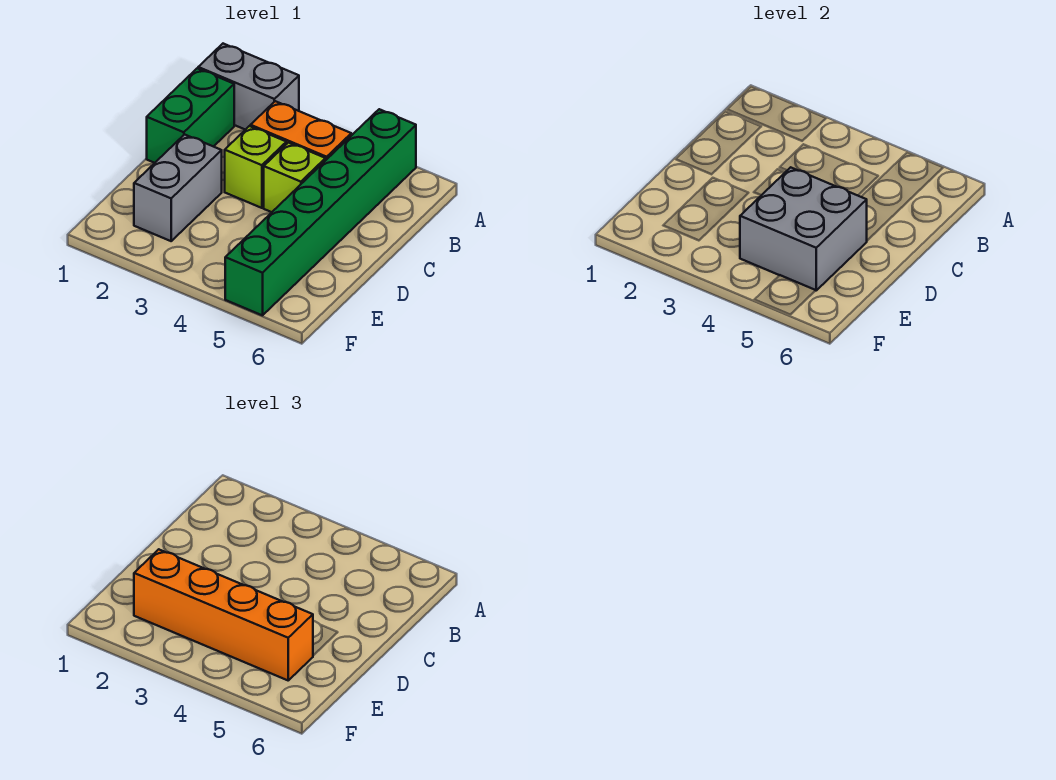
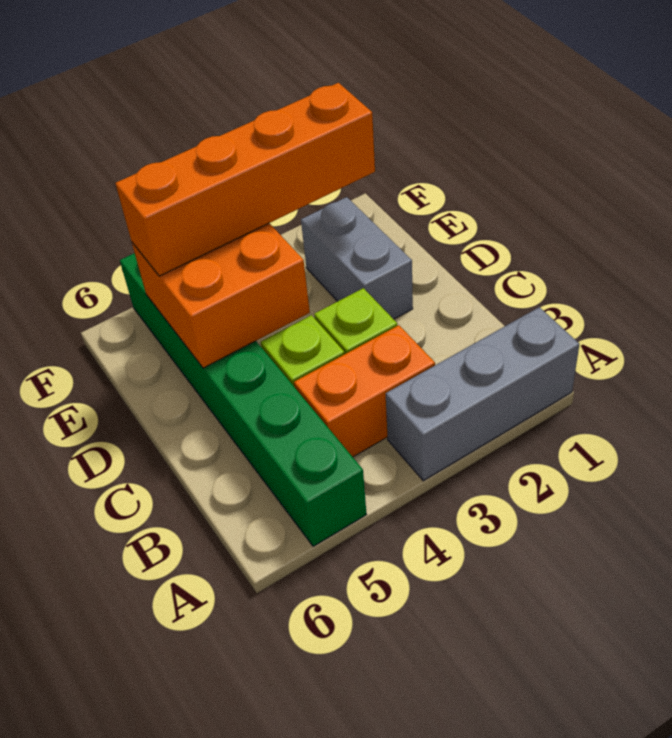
grey brick A1:A2 level 1 -> grey brick A1:A3 level 1
green brick B1:C1 level 1 -> none
grey brick D4:E5 level 2 -> orange brick D4:E5 level 2

